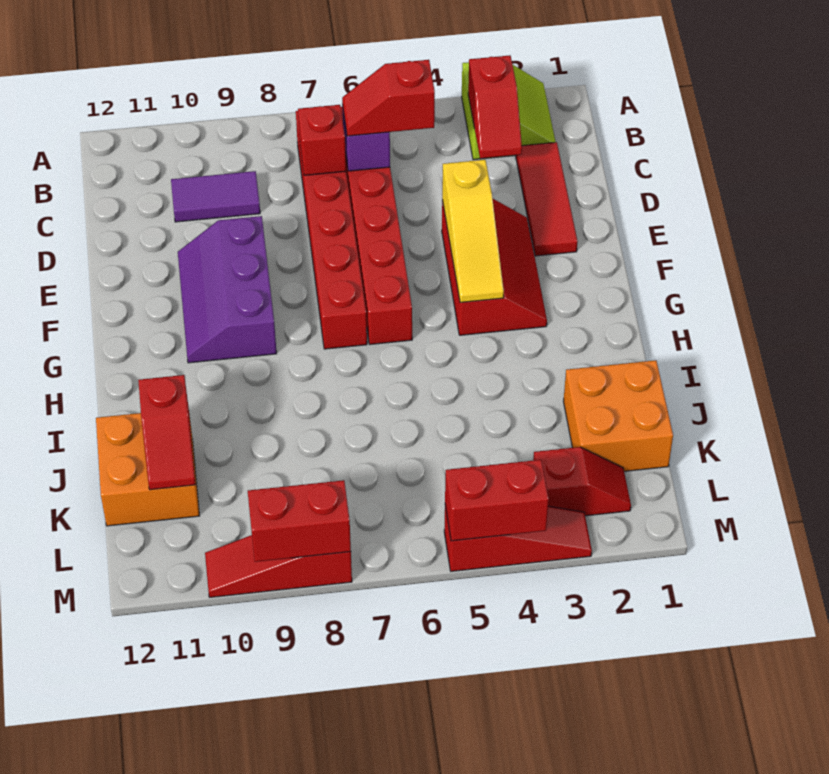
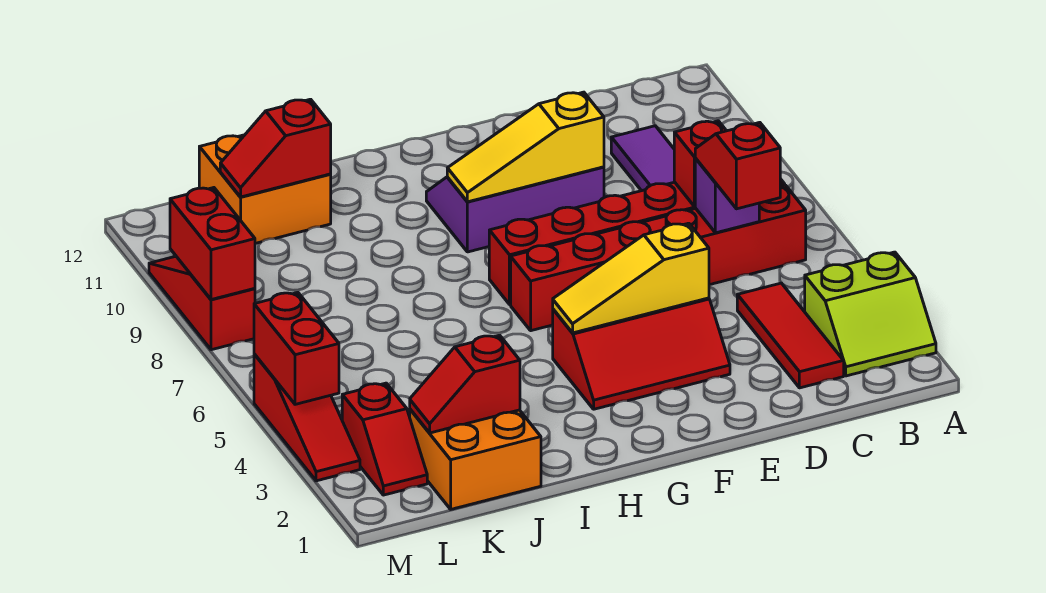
red slope B3:C3 level 2 top B -> red slope J2:K2 level 2 top J
red tile C2:E2 level 1 -> red tile C2:C4 level 1
none -> yellow slope E9:G9 level 2 top E

